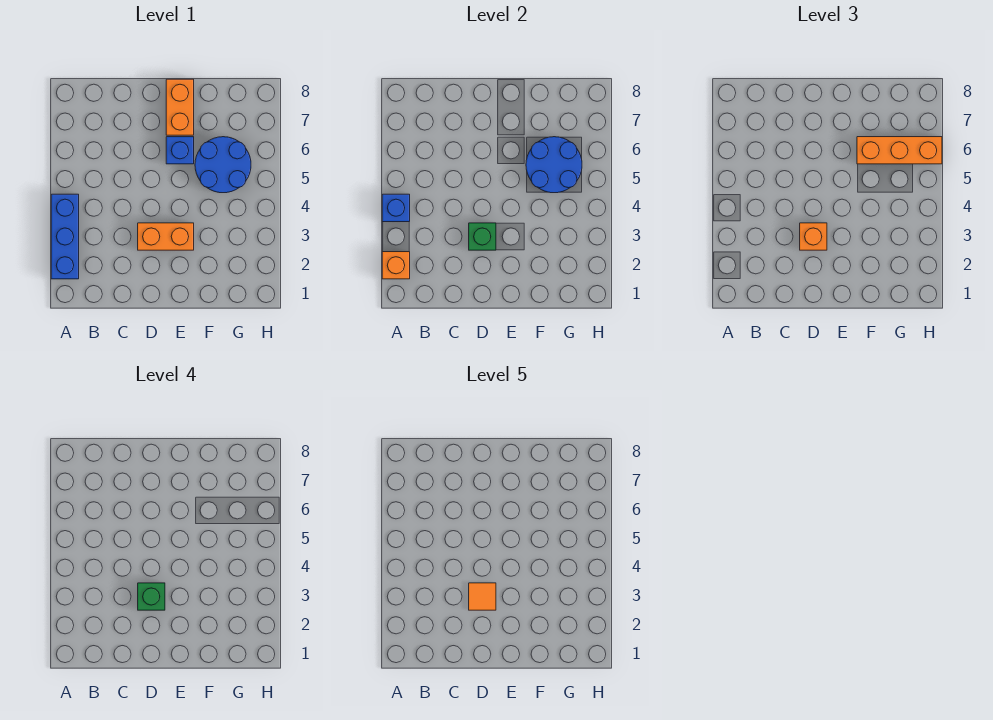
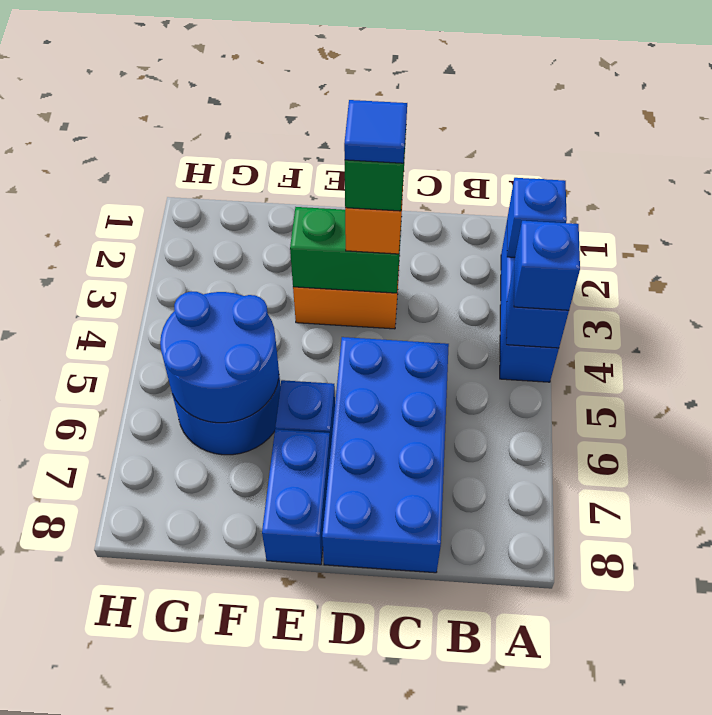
orange brick A2 level 2 -> blue brick A2 level 2
none -> blue brick A4 level 3
none -> blue brick C5:D8 level 1
green brick D3 level 2 -> green brick D3:E3 level 2
orange tile D3 level 5 -> blue tile D3 level 5
orange brick E7:E8 level 1 -> blue brick E7:E8 level 1
orange brick F6:H6 level 3 -> none

